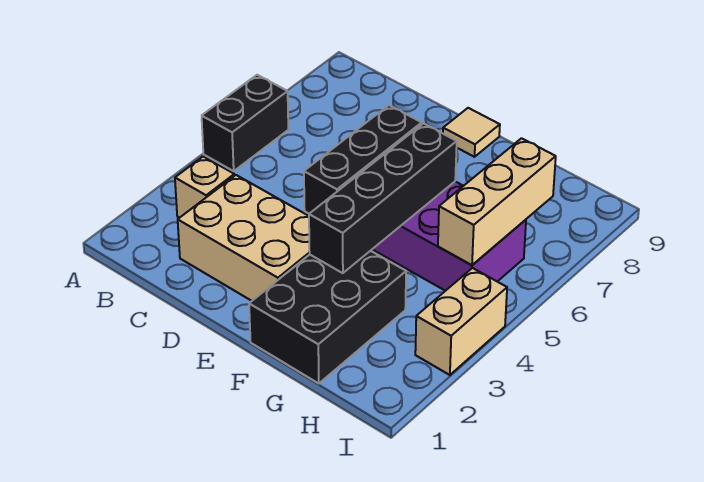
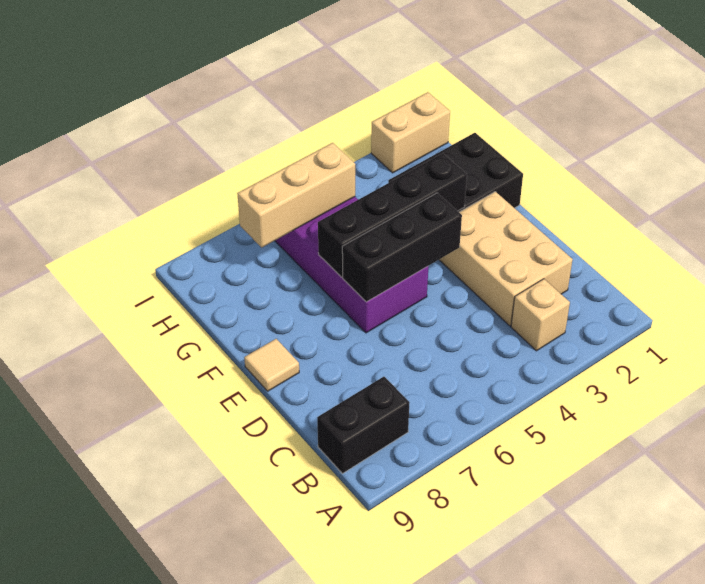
black brick A5:A6 level 1 -> black brick B8:B9 level 1
tan brick I3:I4 level 1 -> tan brick I1:I2 level 1

